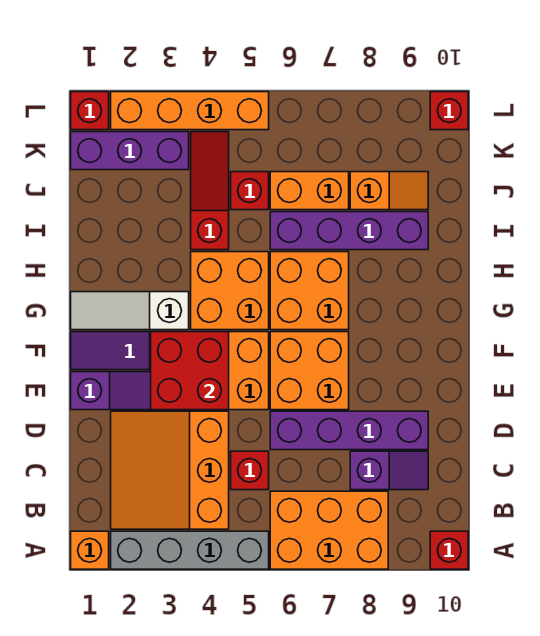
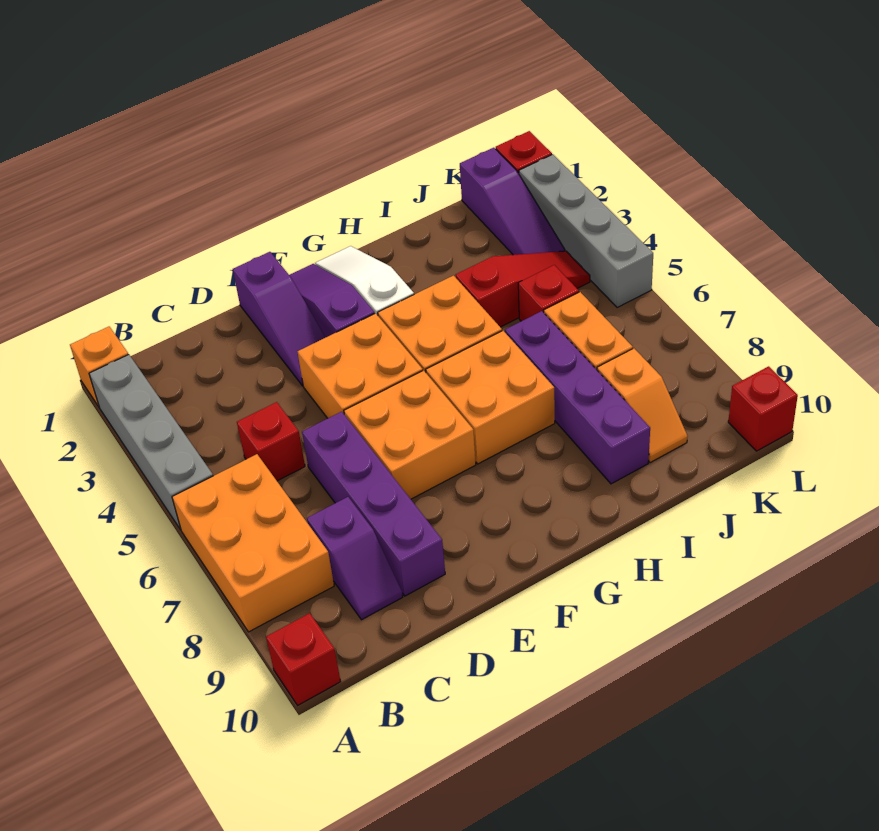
orange slope B2:D4 level 1 top 4 -> none
red brick E3:F4 level 2 -> none
purple brick K1:K3 level 1 -> purple slope K1:K3 level 1 top 1
orange brick L2:L5 level 1 -> grey brick L2:L5 level 1

